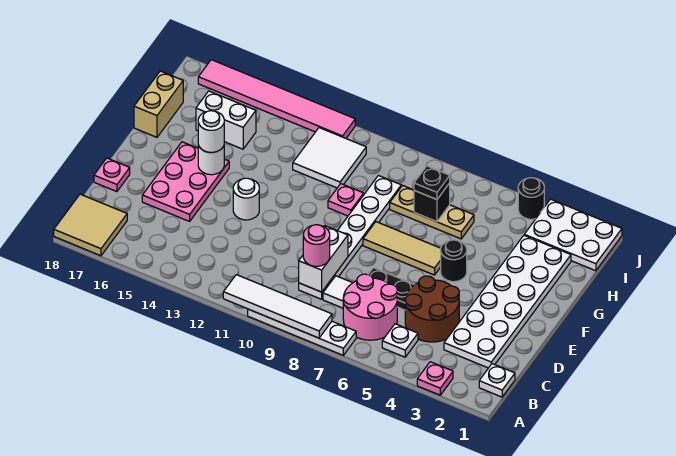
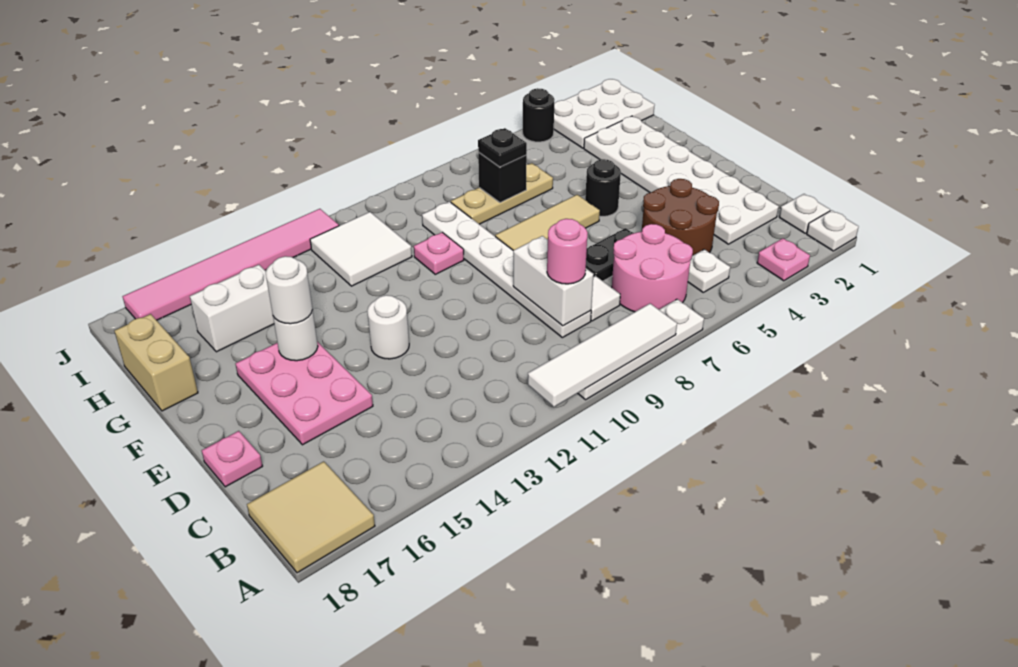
none -> white plate A1 level 1

